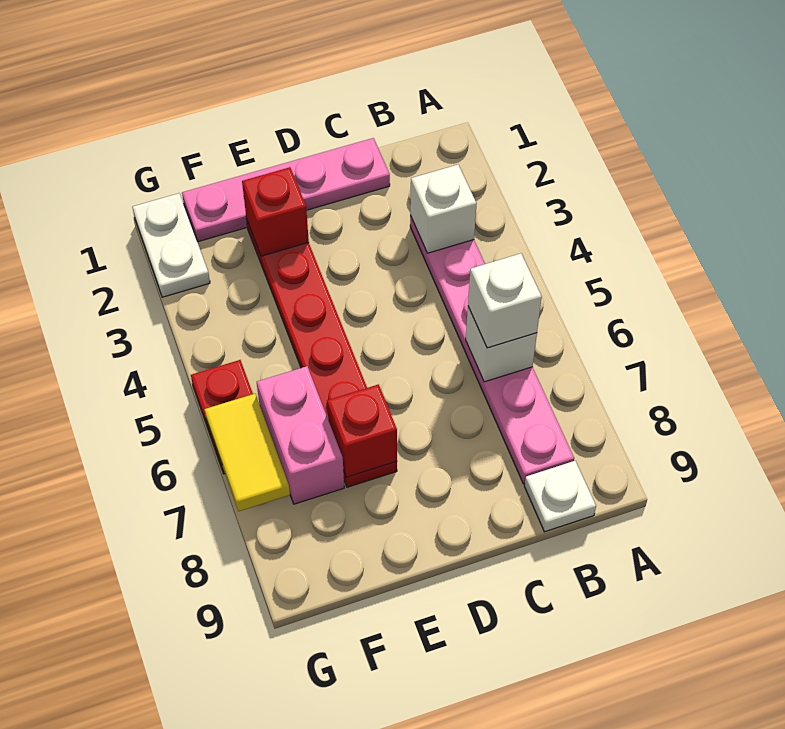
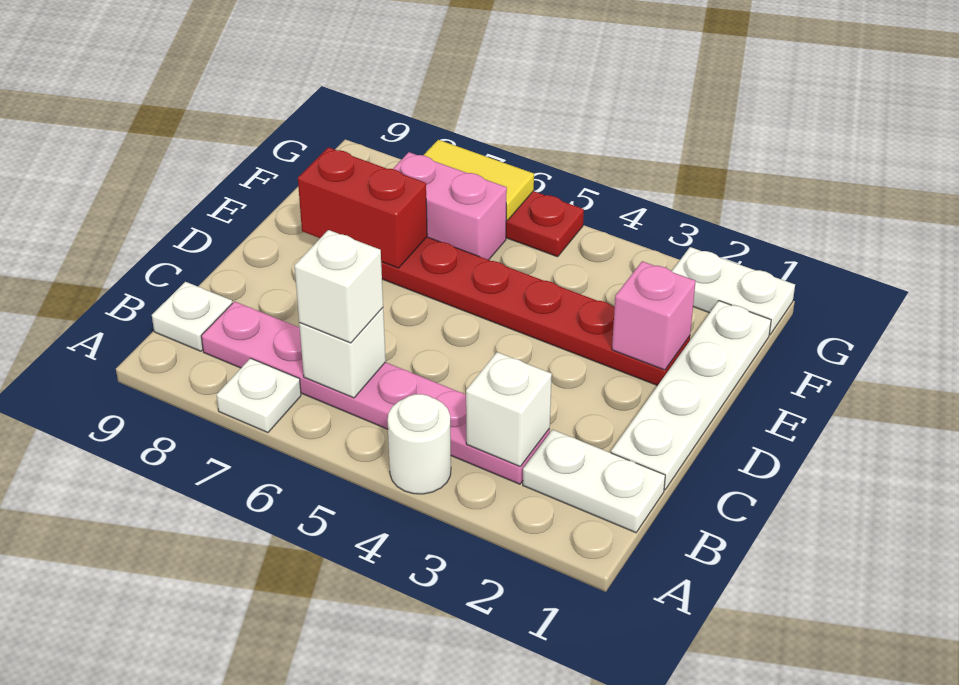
none -> white round brick A4 level 1
none -> white plate A7 level 1
none -> white plate B1:B2 level 1
pink plate C1:F1 level 1 -> white plate C1:F1 level 1
red brick E2 level 2 -> pink brick E2 level 2
red brick E7 level 2 -> red brick E7:E8 level 2

